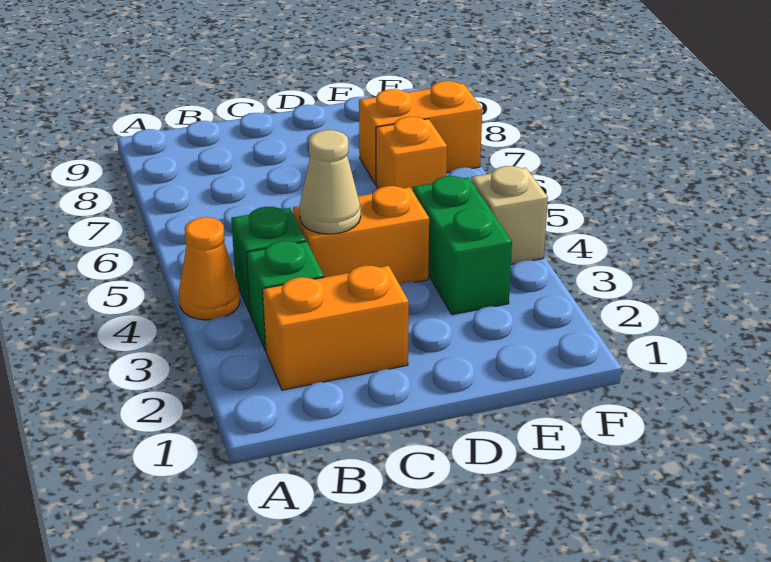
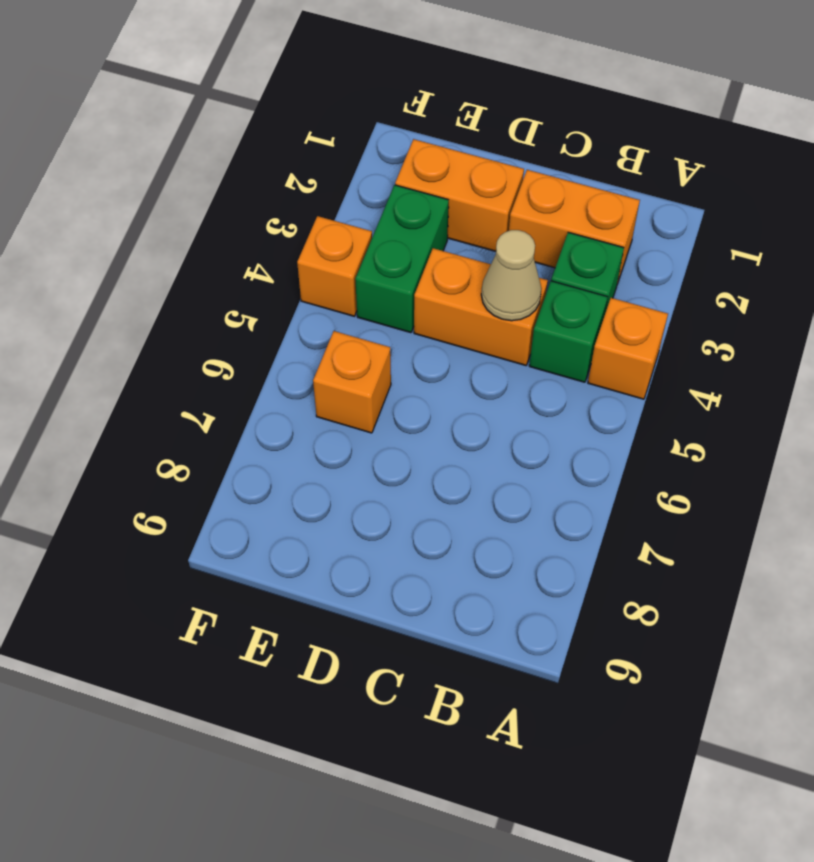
orange cone A4 level 1 -> orange brick A4 level 1
orange brick E7:F7 level 1 -> orange brick D2:E2 level 1
tan brick F4 level 1 -> orange brick F4 level 1

